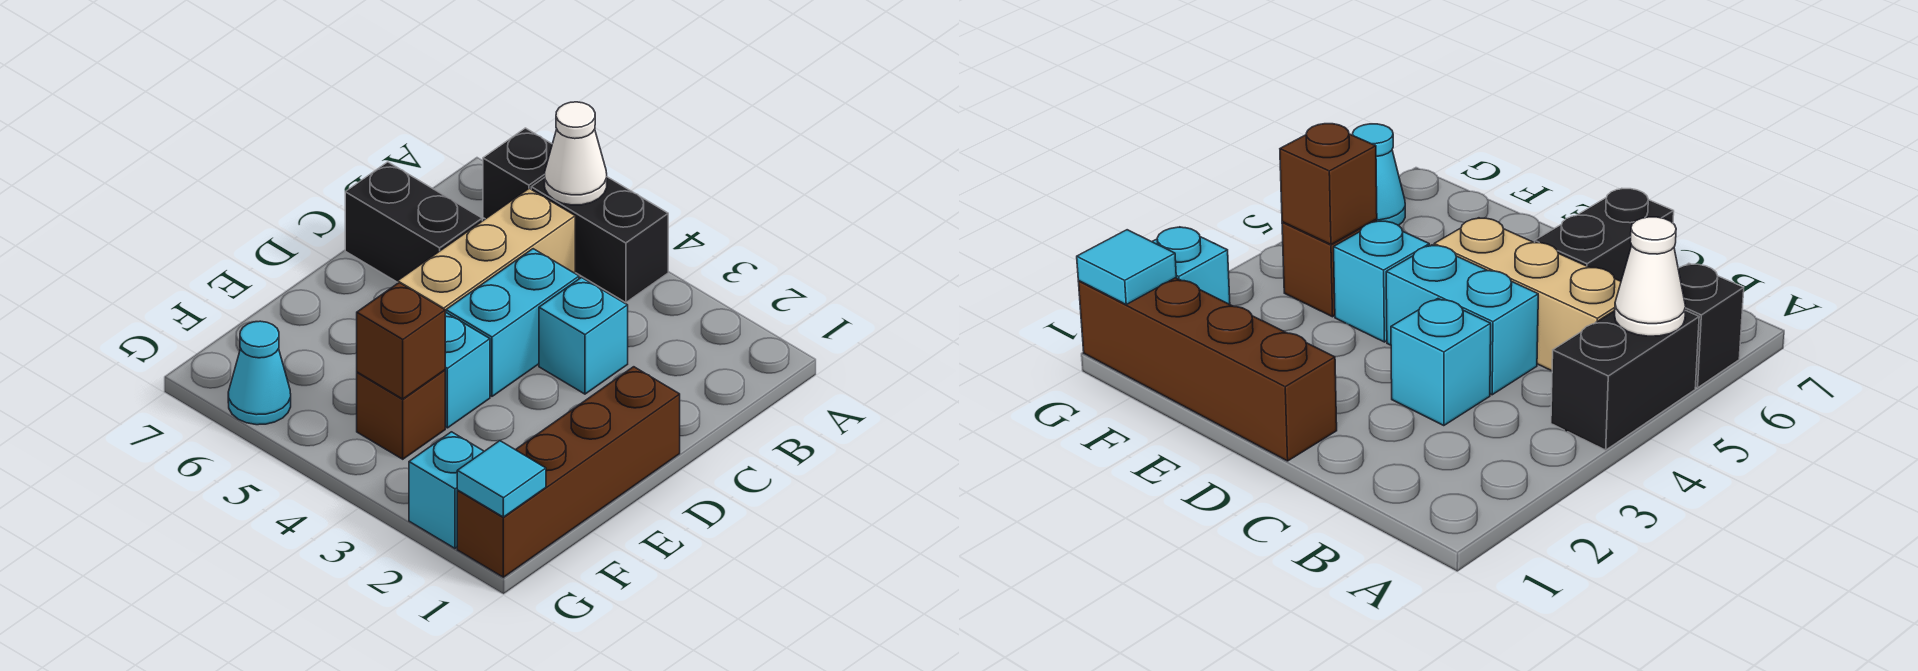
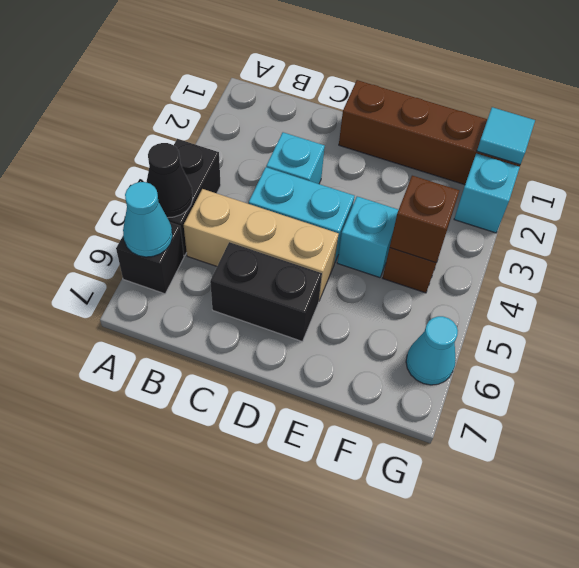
white cone A5 level 2 -> black cone A5 level 2
none -> cyan cone A6 level 2
black brick C6:C7 level 1 -> black brick C6:D6 level 1

